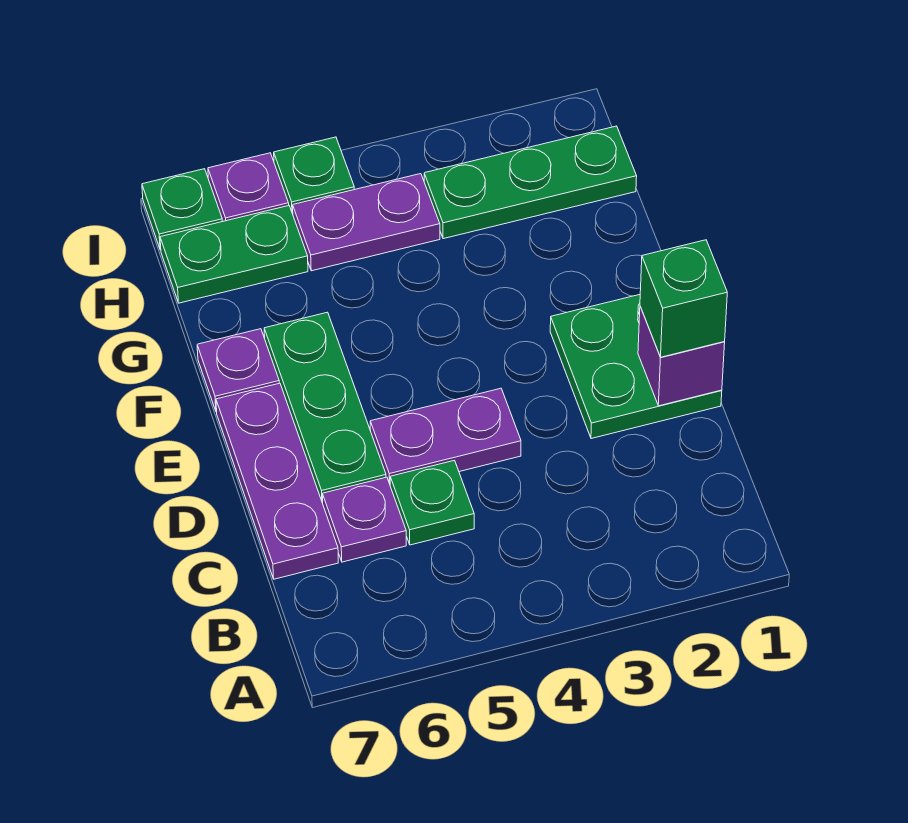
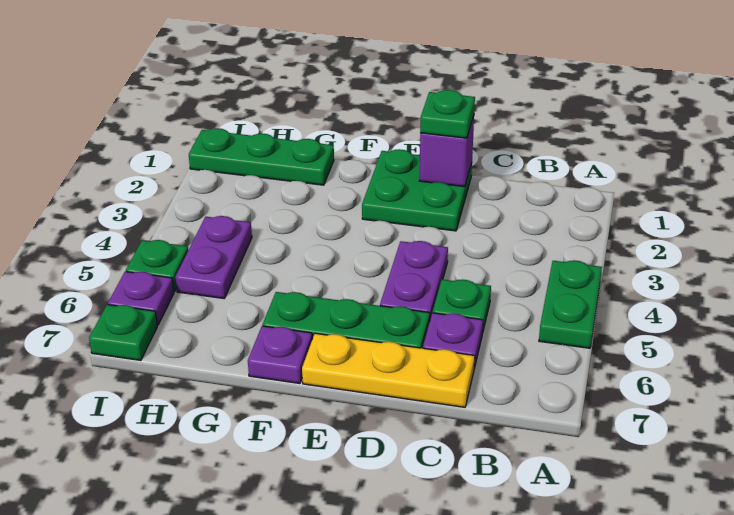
purple plate C7:E7 level 1 -> yellow plate C7:E7 level 1
green brick D1 level 3 -> green plate D1 level 3
green plate H1:H3 level 1 -> green plate G1:I1 level 1
green plate H6:H7 level 1 -> green plate A4:A5 level 1

